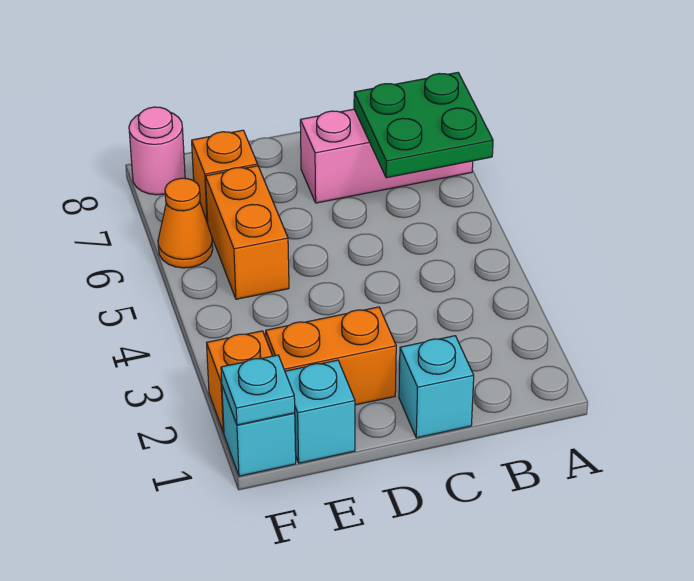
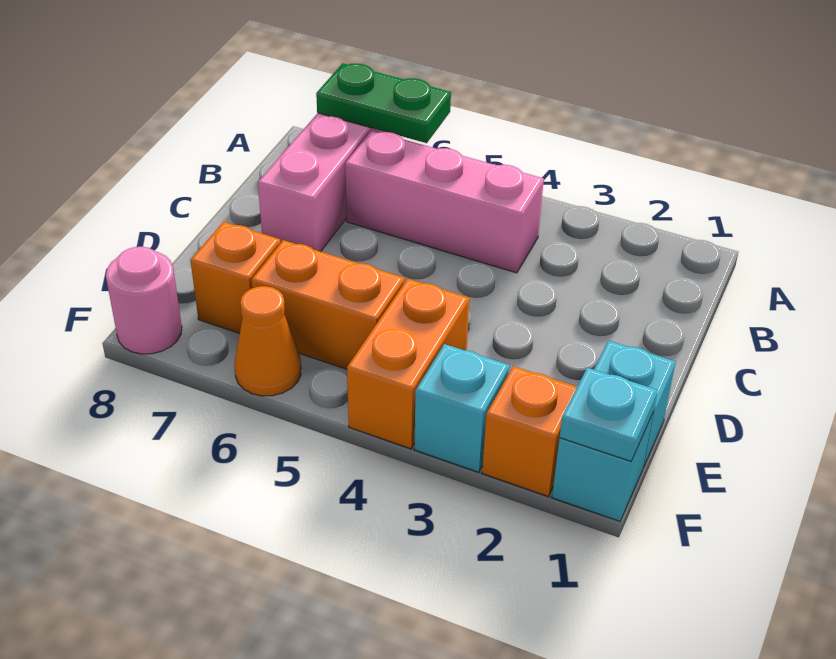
green plate A6:B7 level 2 -> green plate A6:A7 level 2
none -> pink brick B4:B6 level 1
cyan brick C1 level 1 -> cyan brick F3 level 1
orange brick D2:E2 level 1 -> orange brick E4:F4 level 1

